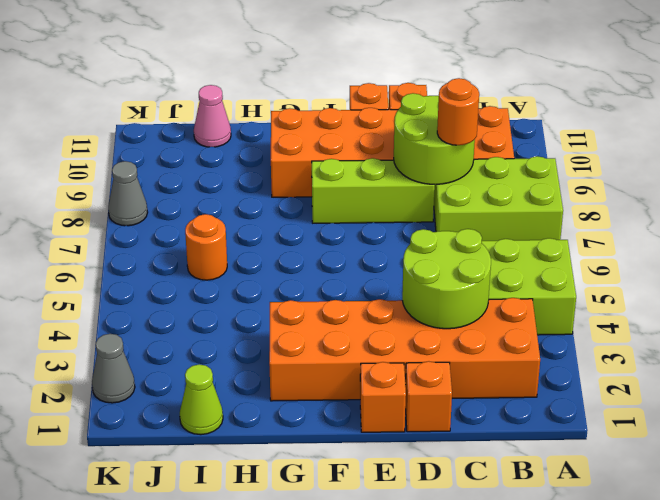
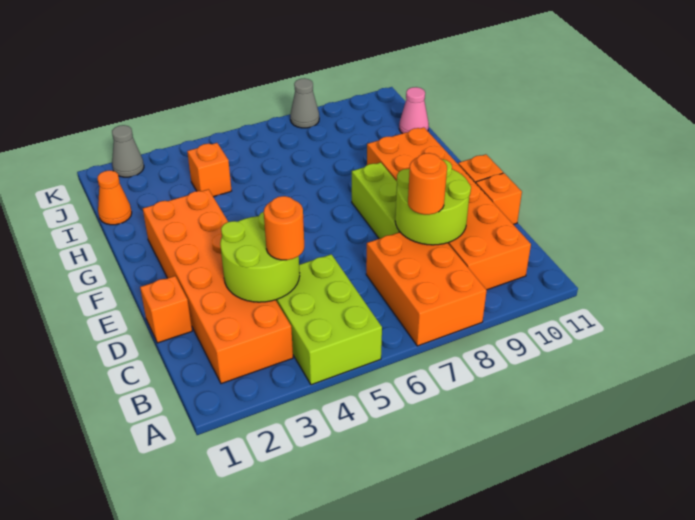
lime brick A7:C8 level 1 -> orange brick A7:C8 level 1
orange brick E1 level 1 -> orange brick I4 level 1
lime cone I1 level 1 -> orange cone I1 level 1
orange round brick I6 level 1 -> orange round brick C4 level 3

